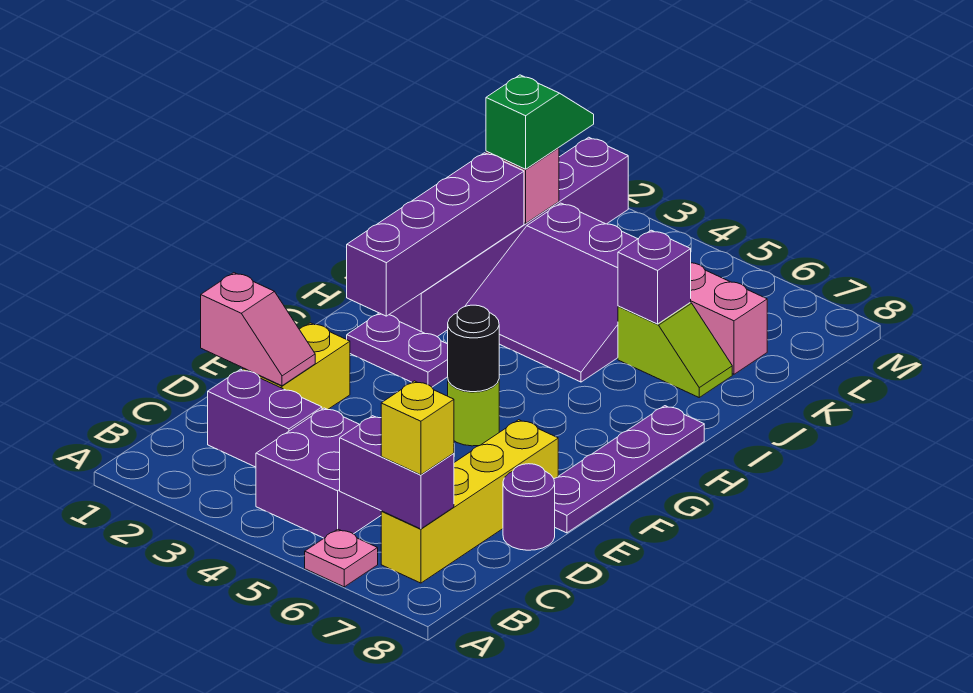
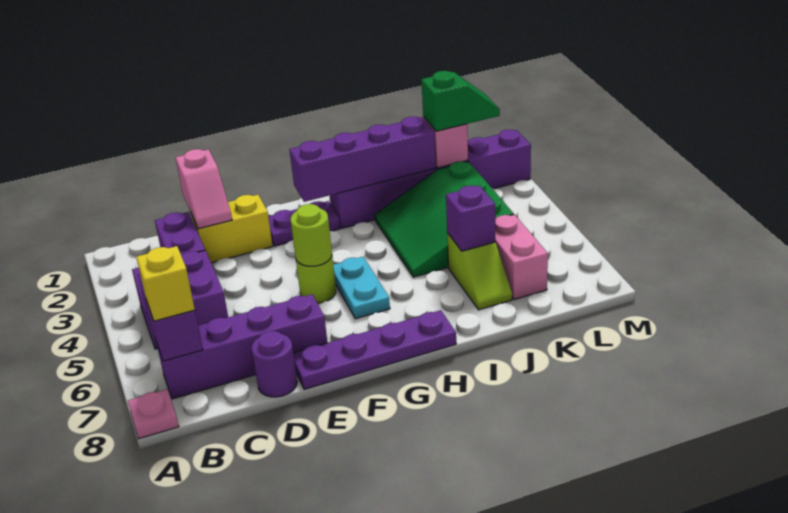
pink plate A6 level 1 -> pink plate A8 level 1
yellow brick B7:E7 level 1 -> purple brick B7:E7 level 1
black round brick F5 level 2 -> lime round brick F5 level 2
purple plate G2:G3 level 1 -> purple plate F2:G2 level 1
none -> cyan plate G5:G6 level 1
purple slope I3:K5 level 1 top K -> green slope I3:K5 level 1 top K

